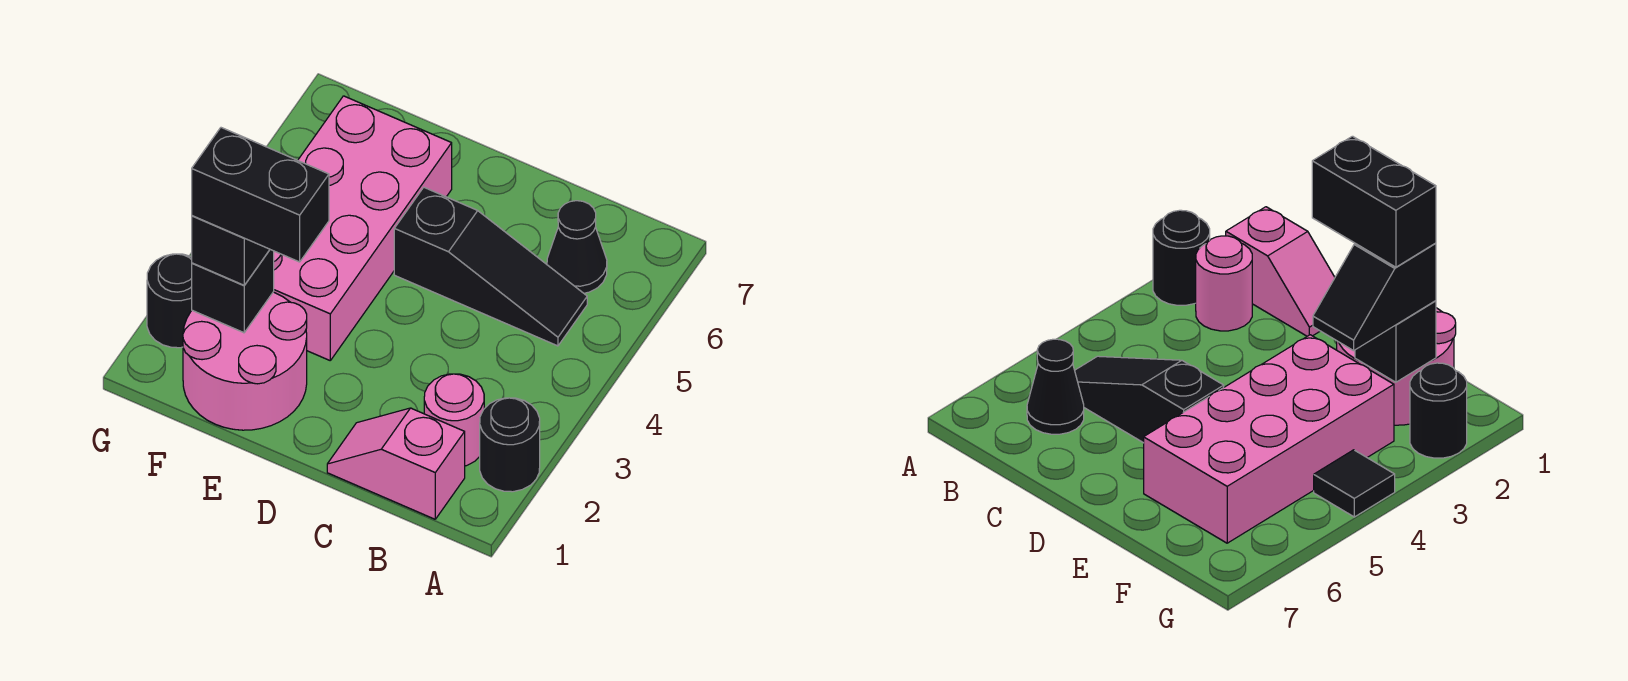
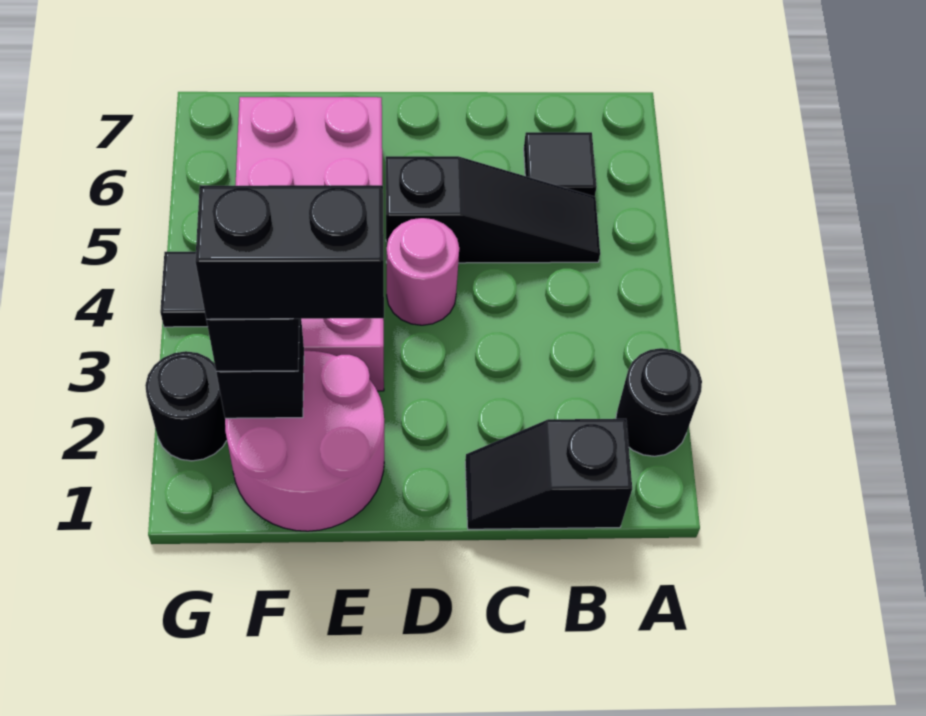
pink slope B1:C1 level 1 top B -> black slope B1:C1 level 1 top B
pink round brick B2 level 1 -> pink round brick D4 level 1
black cone B6 level 1 -> black tile B6 level 1

